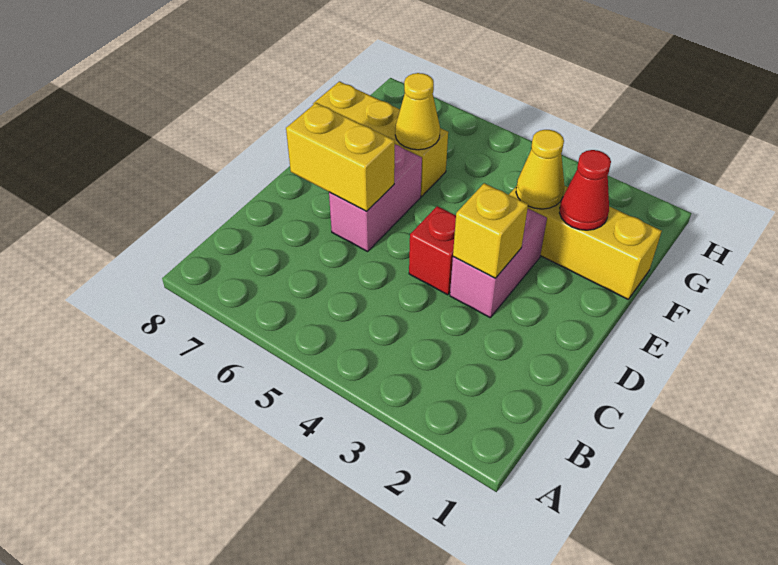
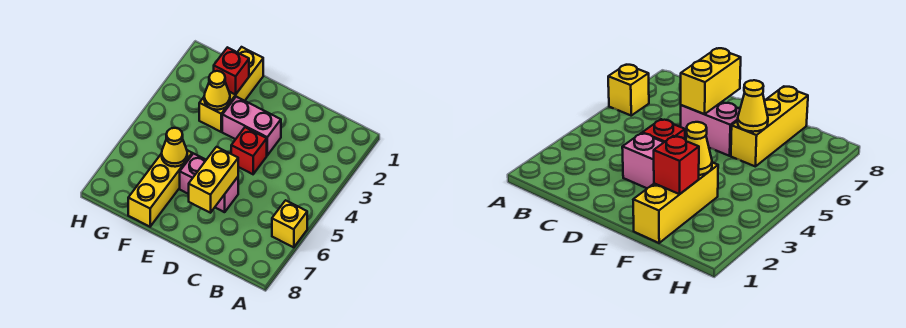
yellow brick D3 level 2 -> yellow brick A6 level 1
red cone F2 level 2 -> red brick F2 level 2

